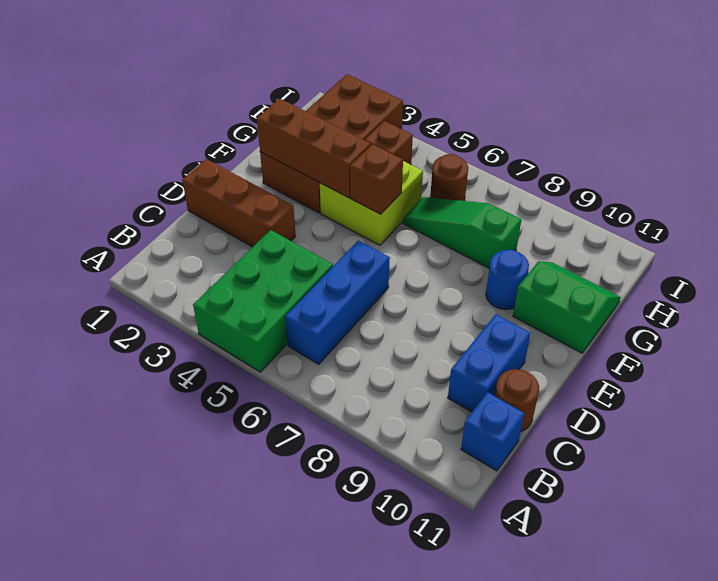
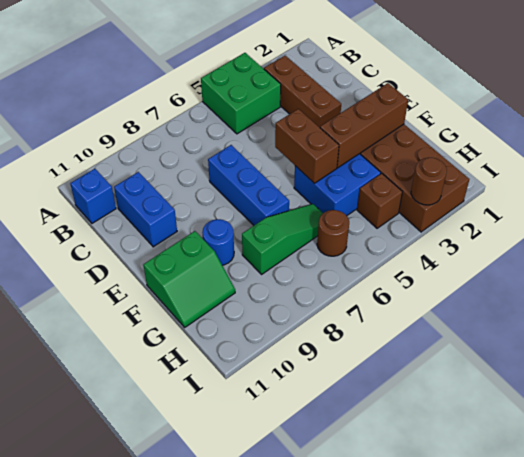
green brick A4:C5 level 1 -> green brick A4:B5 level 1
blue brick B6:D6 level 1 -> blue brick D7:F7 level 1
brown round brick C11 level 1 -> brown round brick I3 level 2
brown brick D1:D3 level 1 -> brown brick B3:D3 level 1
lime brick F4:G5 level 1 -> blue brick F4:G5 level 1
brown brick F5 level 2 -> brown brick E5:F5 level 2

